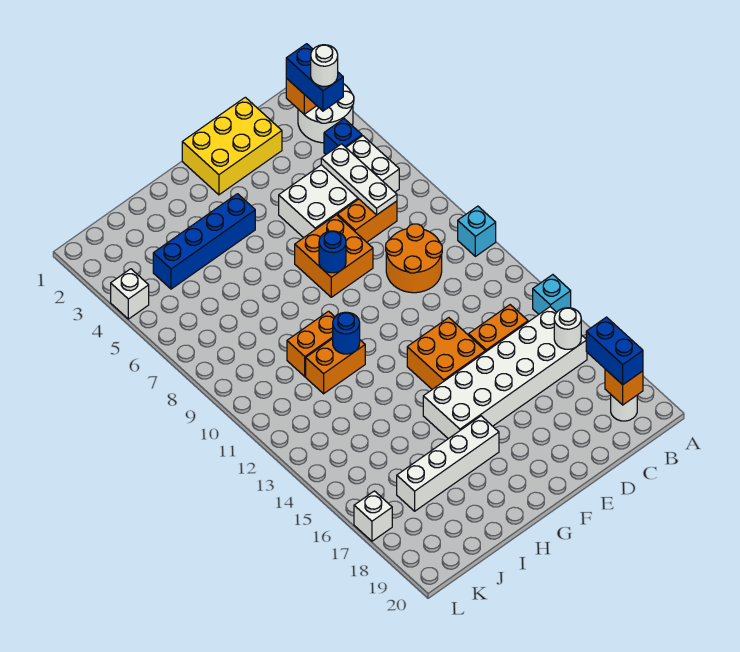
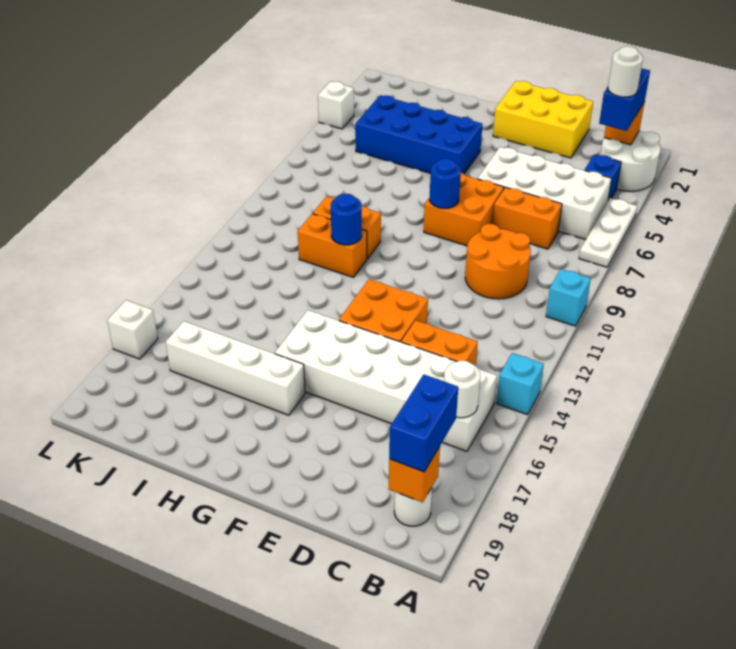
white plate C5:C7 level 2 -> white plate A5:A7 level 1
blue brick G4:J4 level 1 -> blue brick G4:J5 level 1

